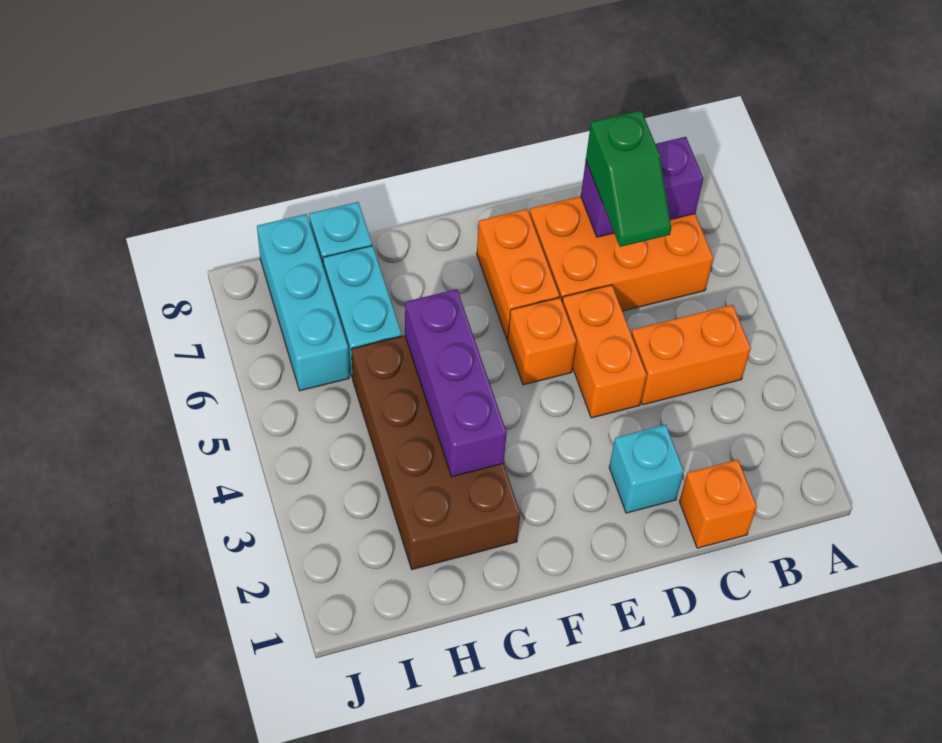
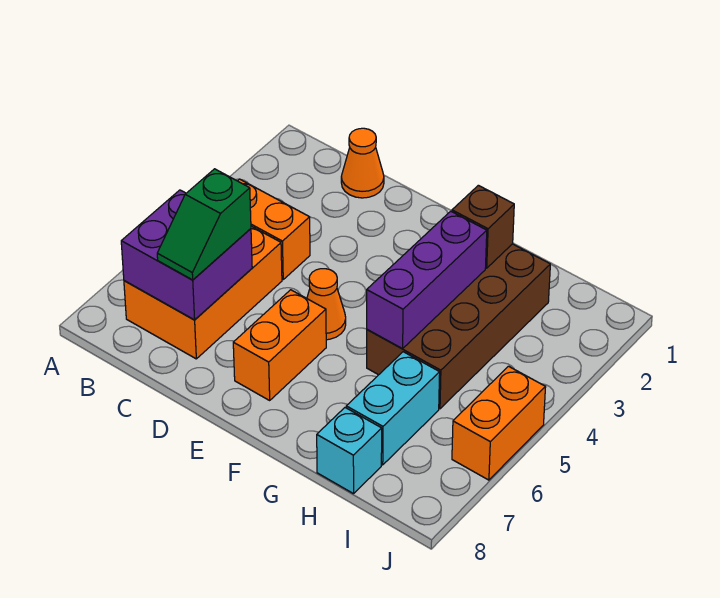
orange brick B6:D7 level 1 -> orange brick B5:C7 level 1
purple brick B7:C7 level 2 -> purple brick B6:C7 level 2
orange brick C1 level 1 -> orange cone C1 level 1
green slope C6:C7 level 3 top 7 -> green slope C6:C7 level 3 top 6
cyan brick D2 level 1 -> none
orange brick D4:D5 level 1 -> orange brick J5:J6 level 1
orange brick E5 level 1 -> orange cone E5 level 1
none -> brown brick G2 level 2
cyan brick I6:I8 level 1 -> none

